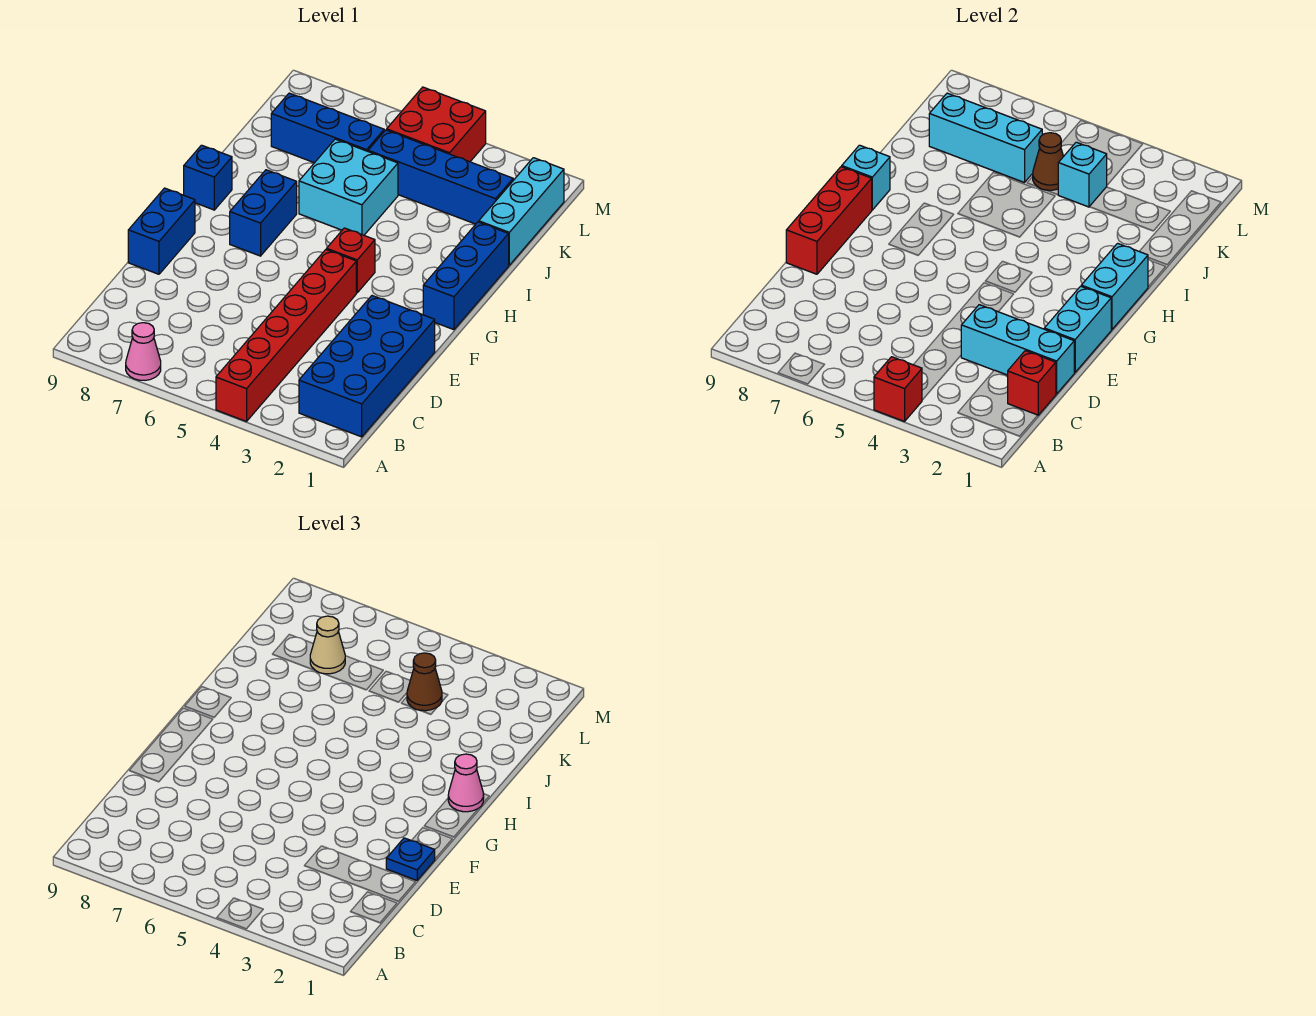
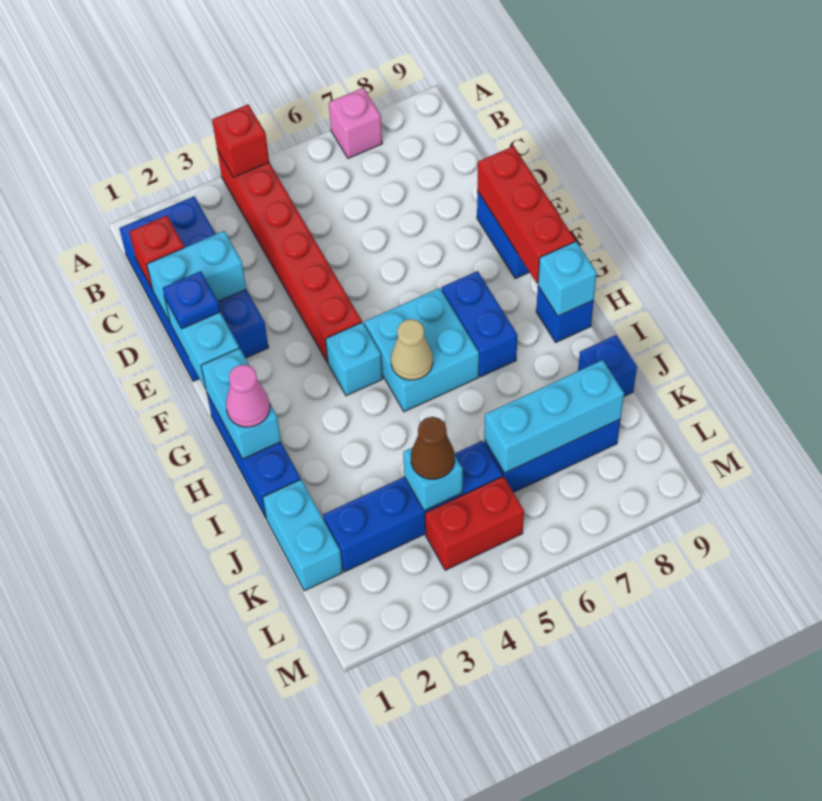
pink cone A7 level 1 -> pink brick A7 level 1
cyan brick D1:D3 level 2 -> cyan brick D1:D2 level 2
red brick G4 level 1 -> cyan brick G4 level 1
cyan brick I5:J6 level 1 -> cyan brick G5:H6 level 1
cyan brick J1:L1 level 1 -> cyan brick J1:K1 level 1
none -> blue brick J9 level 1
brown cone K5 level 2 -> none
tan cone K7 level 3 -> tan cone H5 level 2
red brick L4:M5 level 1 -> red brick L4:L5 level 1

